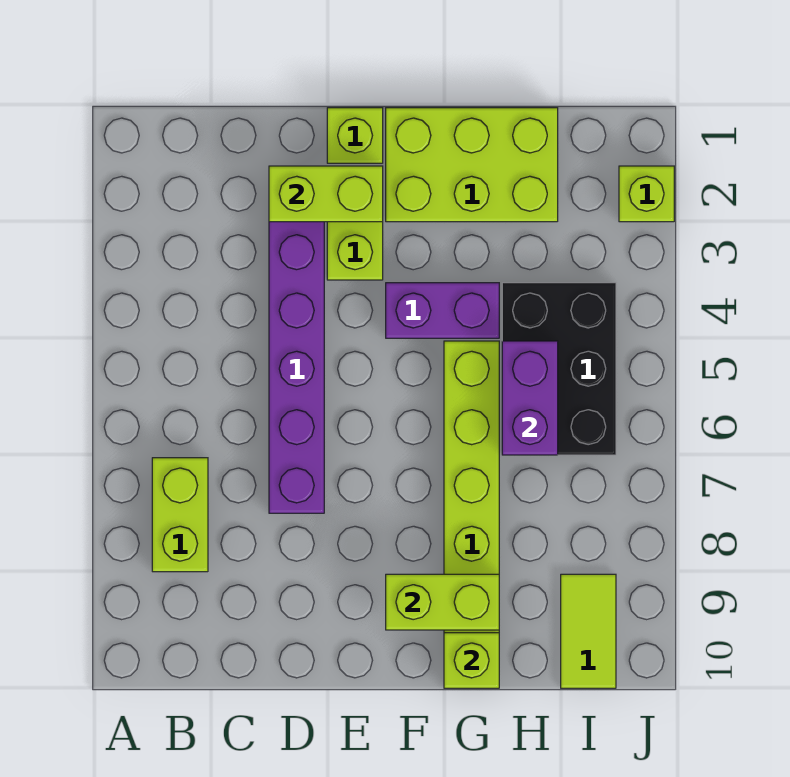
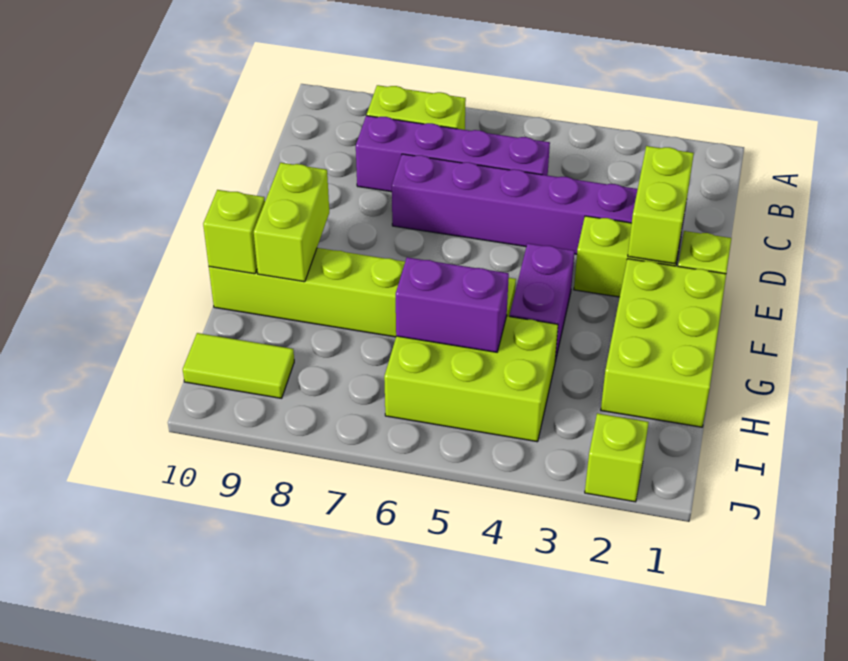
none -> purple brick C5:C8 level 1
black brick H4:I6 level 1 -> lime brick H4:I6 level 1

